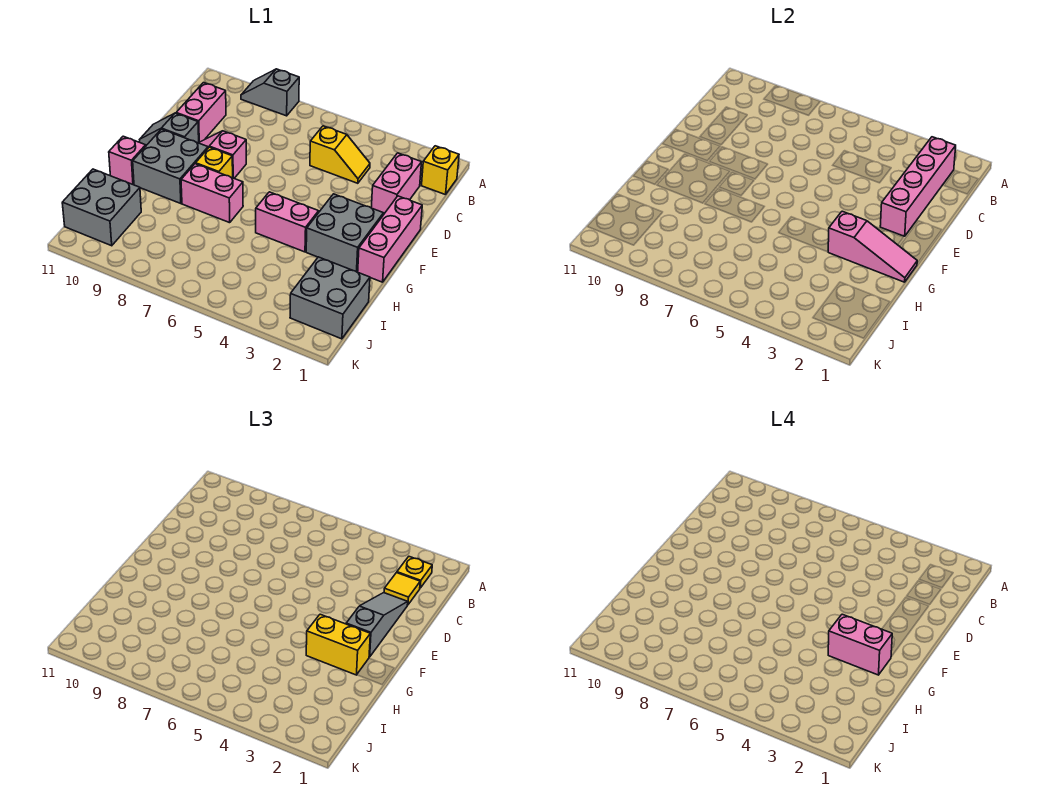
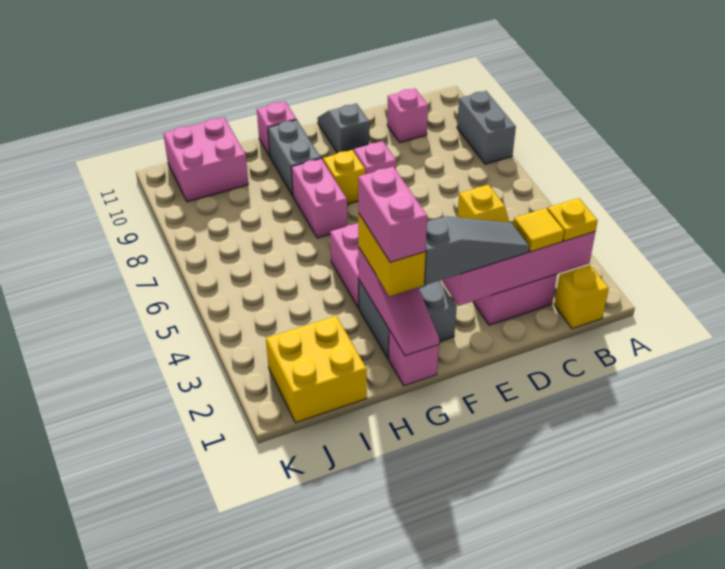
grey slope A8:A9 level 1 top 8 -> grey brick A8:A9 level 1
pink brick C10:D10 level 1 -> pink brick C10 level 1
pink brick E1:G1 level 1 -> pink brick G1 level 1
grey brick F9:G10 level 1 -> grey brick G9:G10 level 1
grey brick I1:J2 level 1 -> yellow brick I1:J2 level 1
grey brick I10:J11 level 1 -> pink brick I10:J11 level 1

